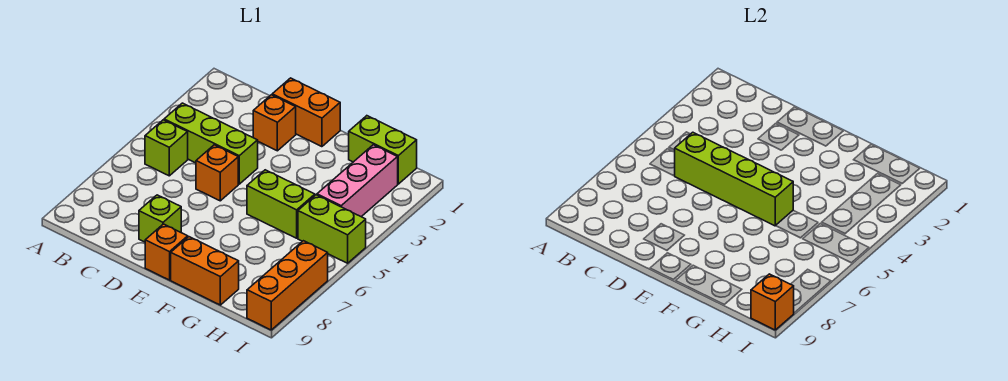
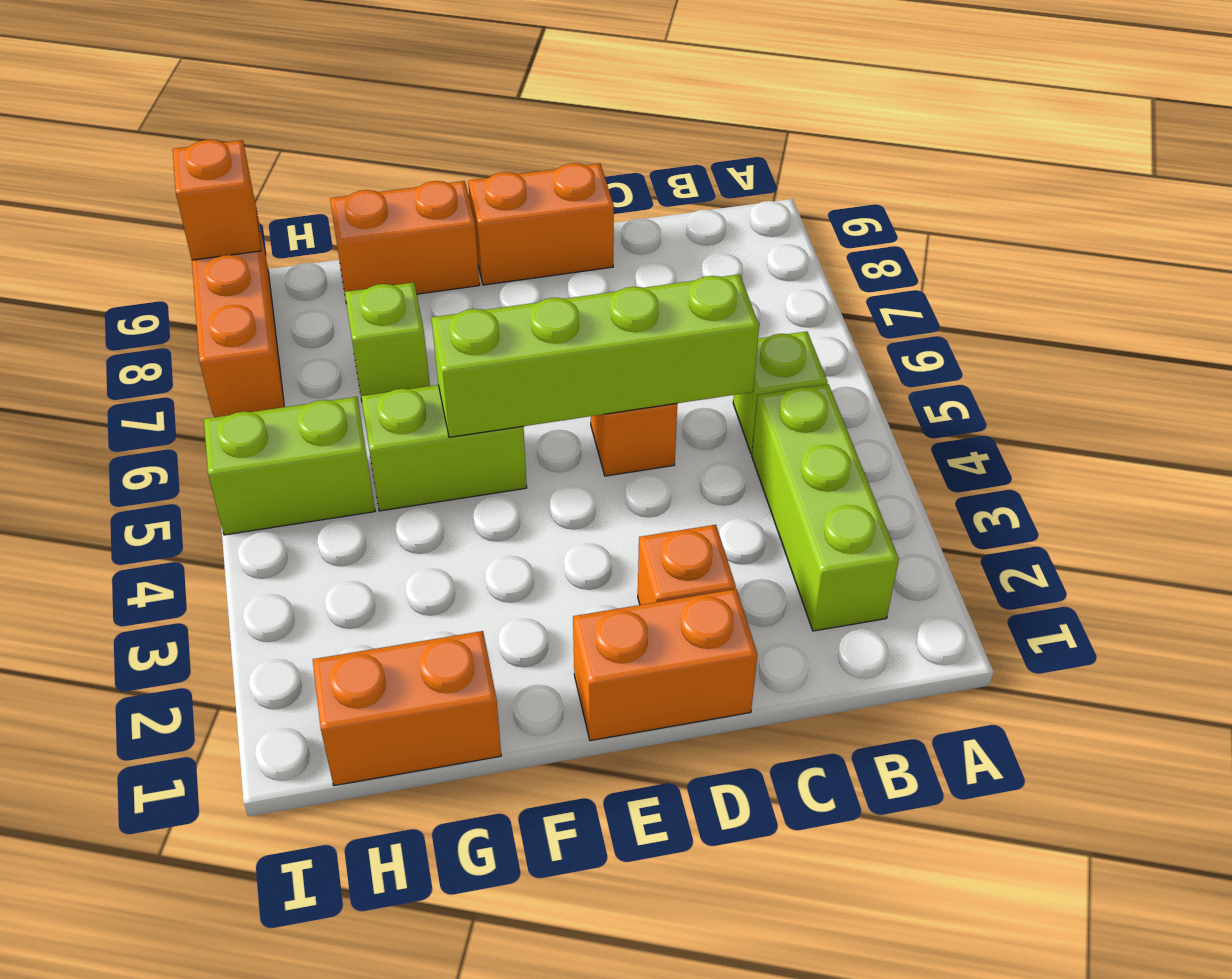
lime brick B4:D4 level 1 -> lime brick B2:B4 level 1
lime brick D8 level 1 -> lime brick G7 level 1
orange brick E9 level 1 -> orange brick D9:E9 level 1
lime brick G1:H1 level 1 -> orange brick G1:H1 level 1
pink brick H2:H4 level 1 -> none

